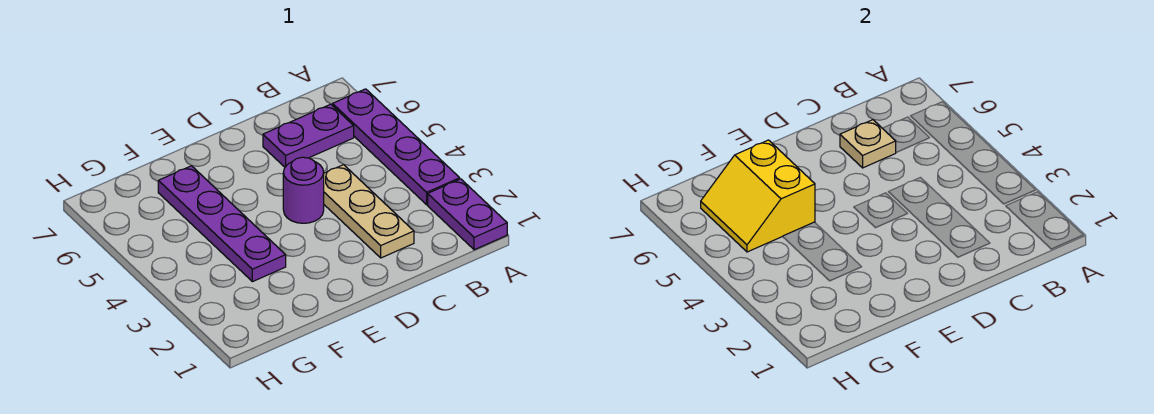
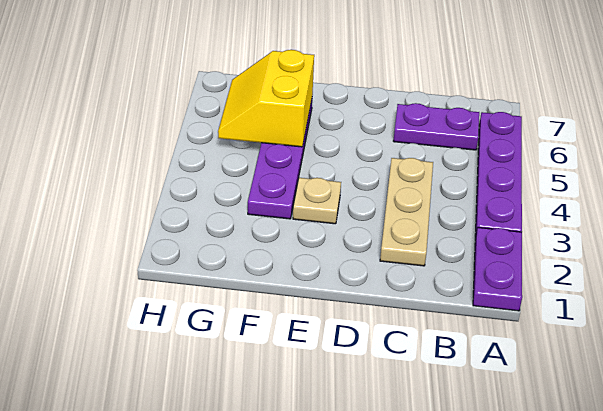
tan plate C6 level 2 -> tan plate E3 level 1
purple round brick D4 level 1 -> none

